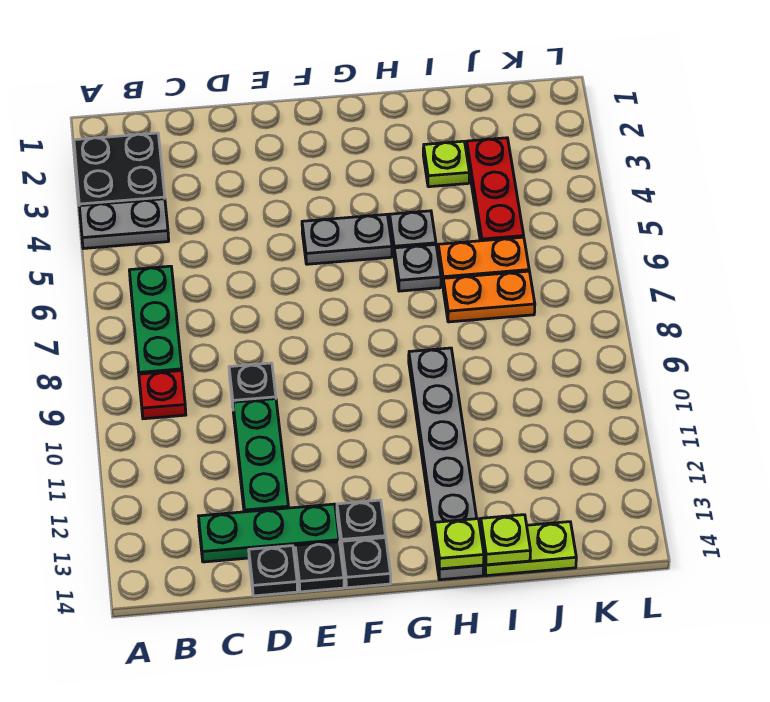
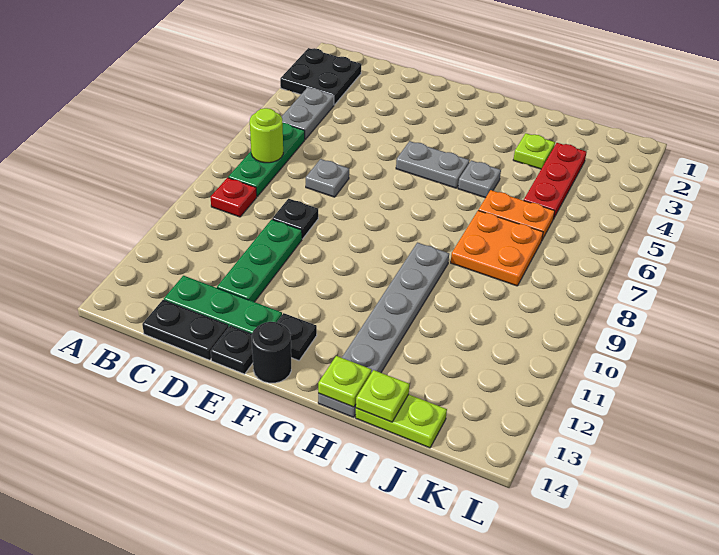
grey plate A4:B4 level 1 -> grey plate B4:B5 level 1
none -> lime round brick B7 level 2
black plate D14 level 1 -> black plate C14:D14 level 1
black plate F14 level 1 -> black round brick F14 level 1
grey plate H6 level 1 -> grey plate D7 level 1
orange plate I7:J7 level 1 -> orange plate I7:J8 level 1

